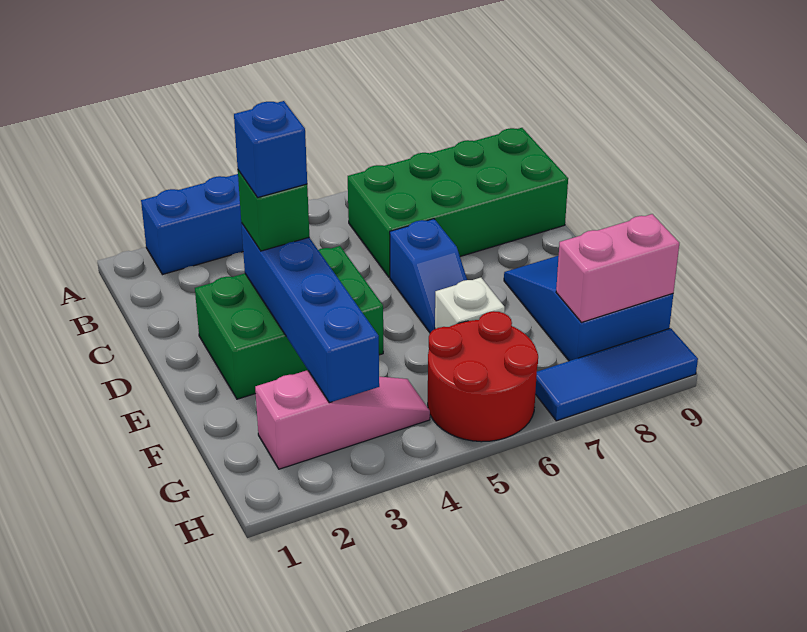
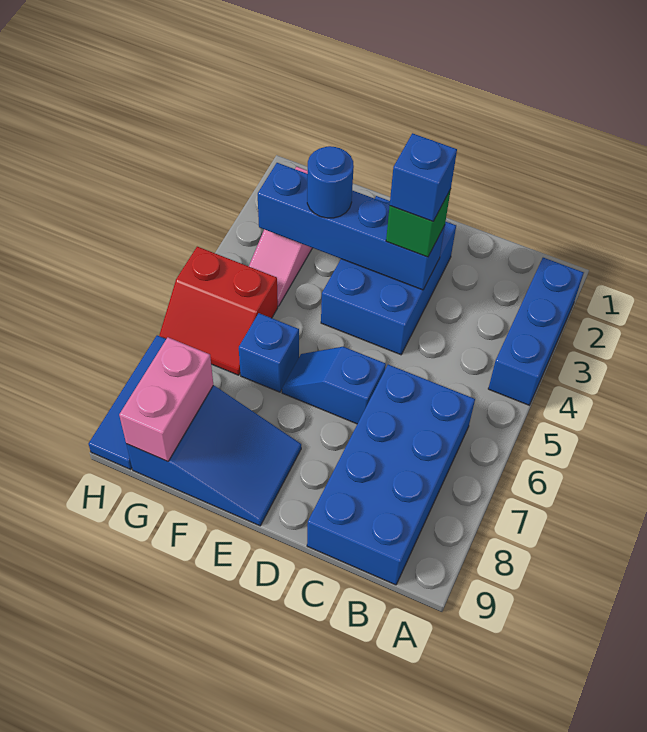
green brick B6:C9 level 1 -> blue brick B6:C9 level 1
green brick D2:E4 level 1 -> blue brick D2:E4 level 1
none -> blue round brick F3 level 3
white brick F6 level 1 -> blue brick F6 level 1
red round brick G5:H6 level 1 -> red slope G5:H6 level 1 top 5

